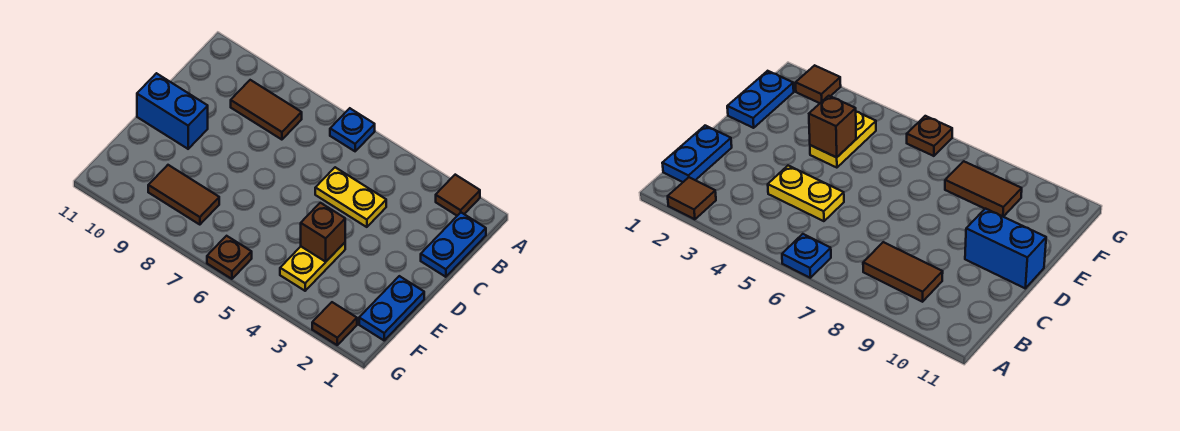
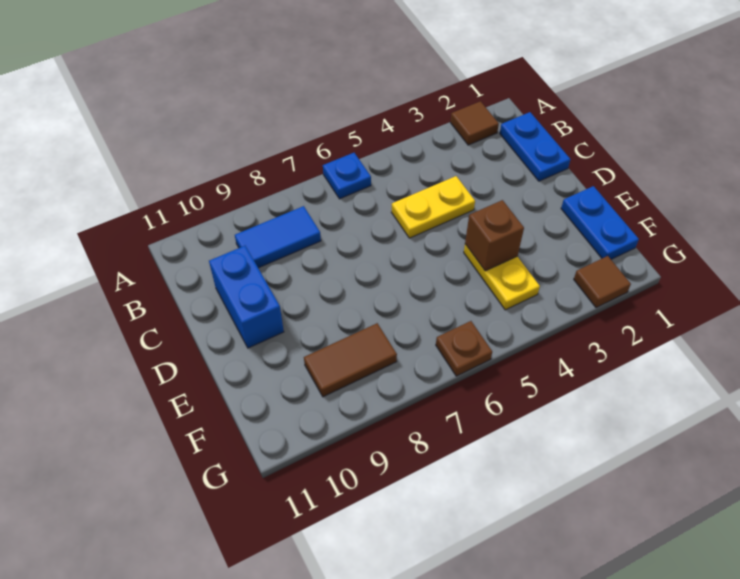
brown tile B8:B9 level 1 -> blue tile B8:B9 level 1
blue brick D10:D11 level 1 -> blue brick C10:D10 level 1

